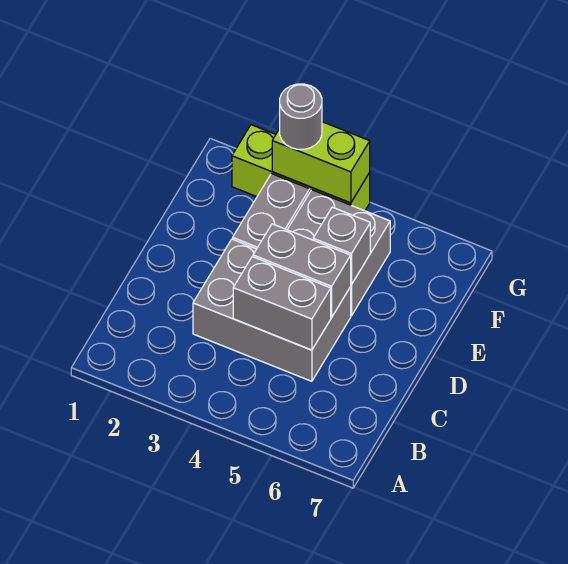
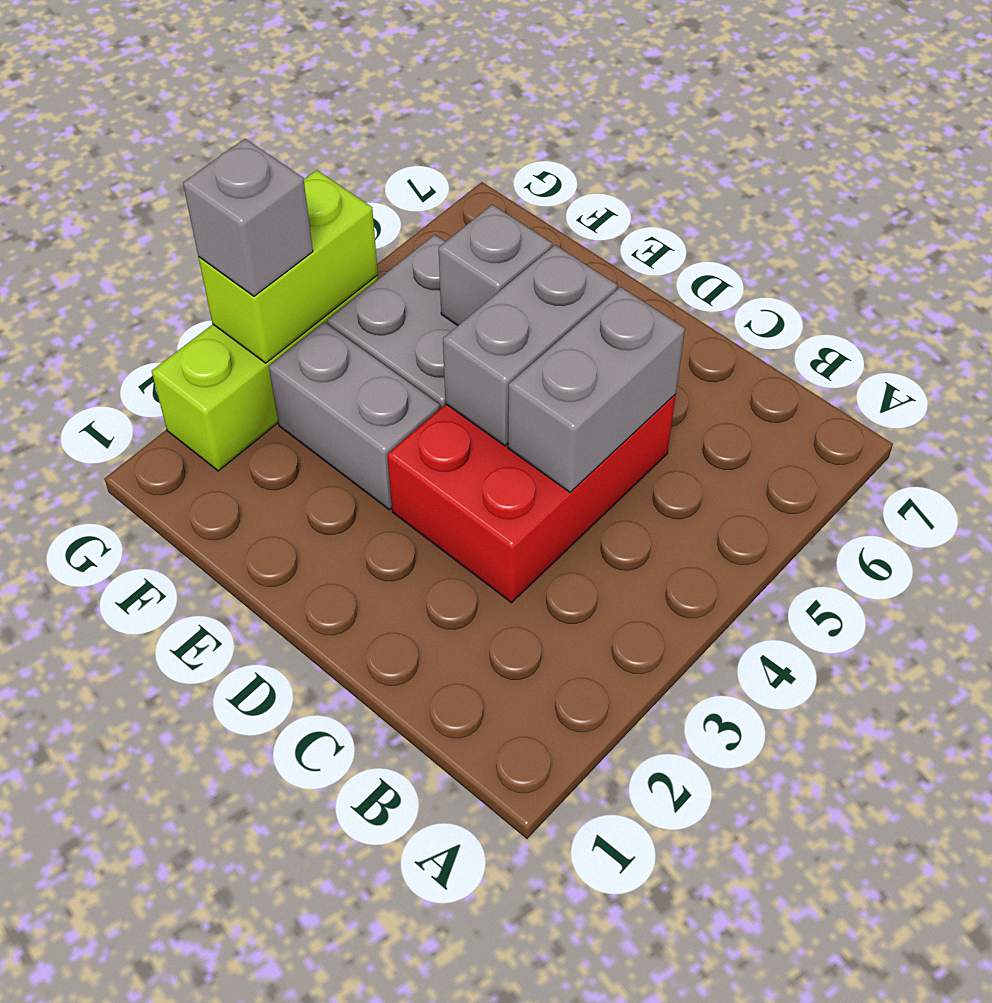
grey brick C3:D5 level 1 -> red brick C3:D5 level 1
grey round brick G3 level 3 -> grey brick G3 level 3

